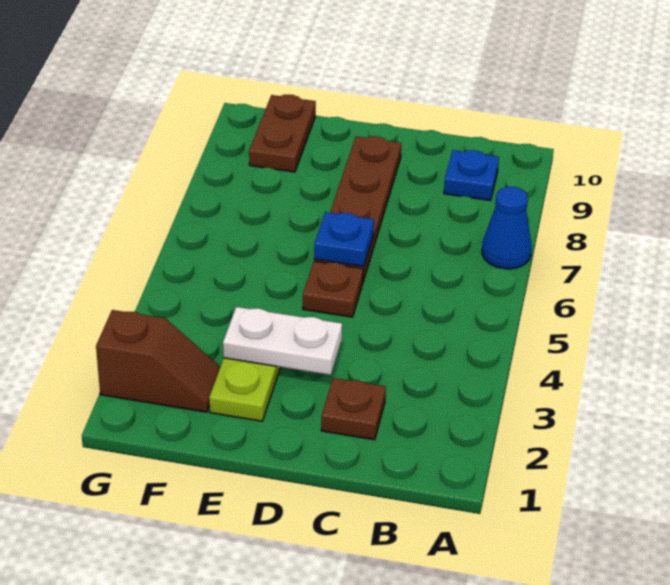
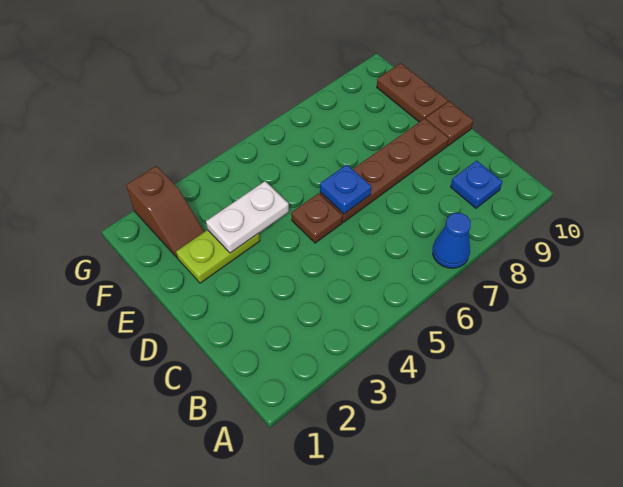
brown plate C2 level 1 -> brown plate D10 level 1
white plate D3:E3 level 2 -> white plate E3:E4 level 2
brown plate F9:F10 level 1 -> brown plate E10:F10 level 1

